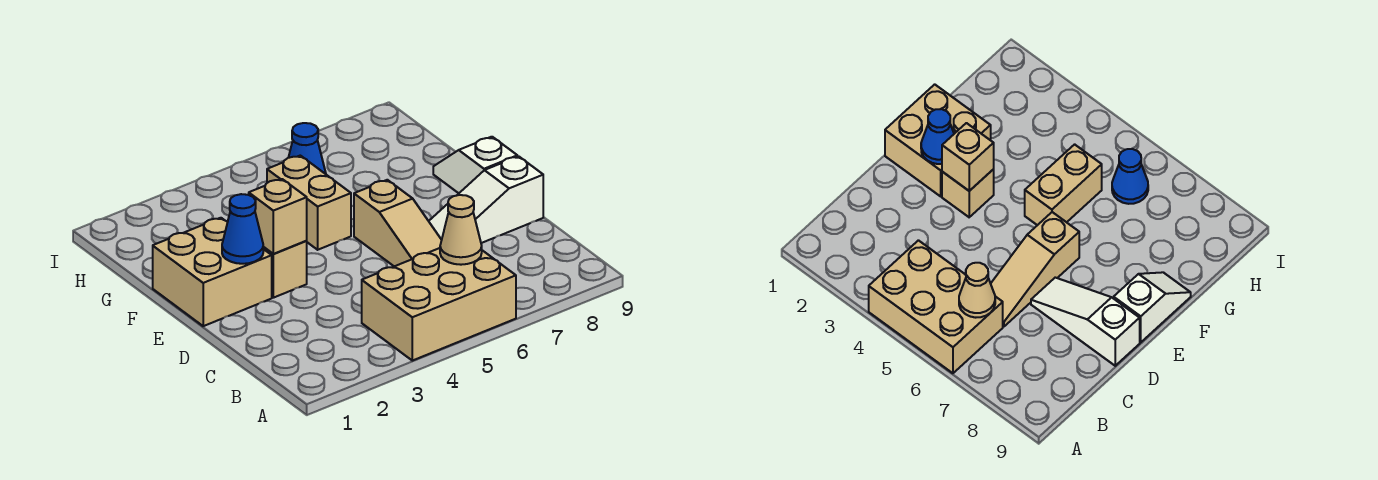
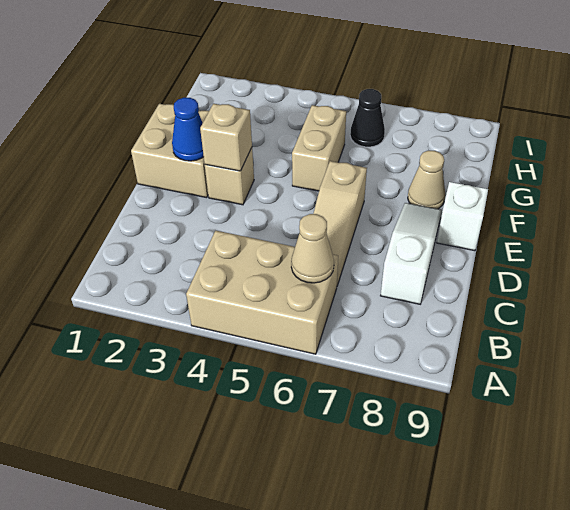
white slope D7:D9 level 1 top 9 -> white slope C8:E8 level 1 top C
none -> tan cone F8 level 1
blue cone H6 level 1 -> black cone H6 level 1

